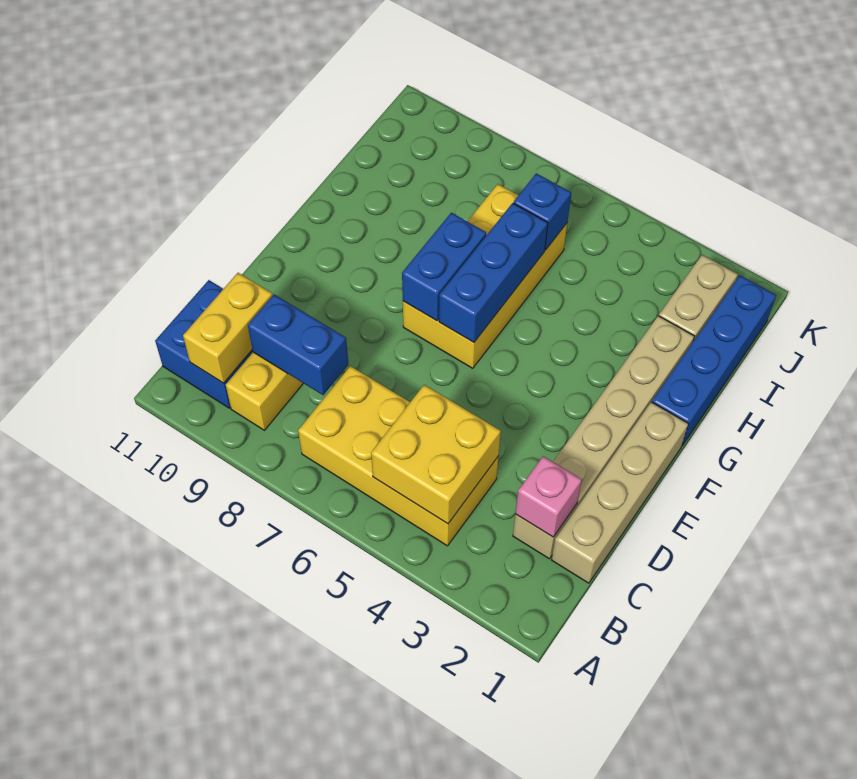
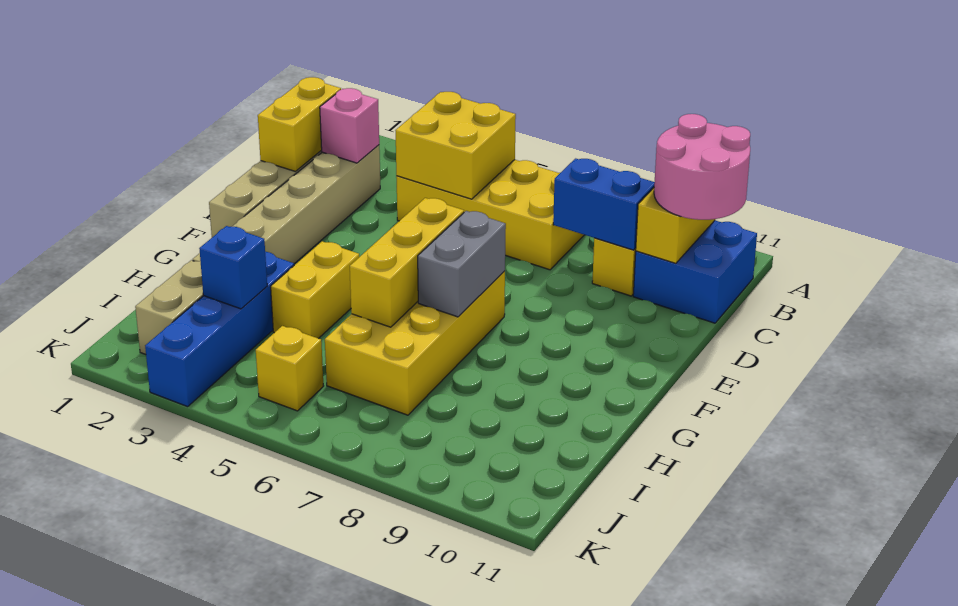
none -> pink round brick B10:C11 level 3
none -> yellow brick C1:D1 level 2
blue brick F6:H6 level 2 -> yellow brick F6:H6 level 2
blue brick F7:G7 level 2 -> grey brick F7:G7 level 2
blue brick G1:J1 level 1 -> blue brick H3:K3 level 1
none -> yellow brick G4:H4 level 1
blue brick I6 level 2 -> blue brick I3 level 2
none -> yellow brick J5 level 1

